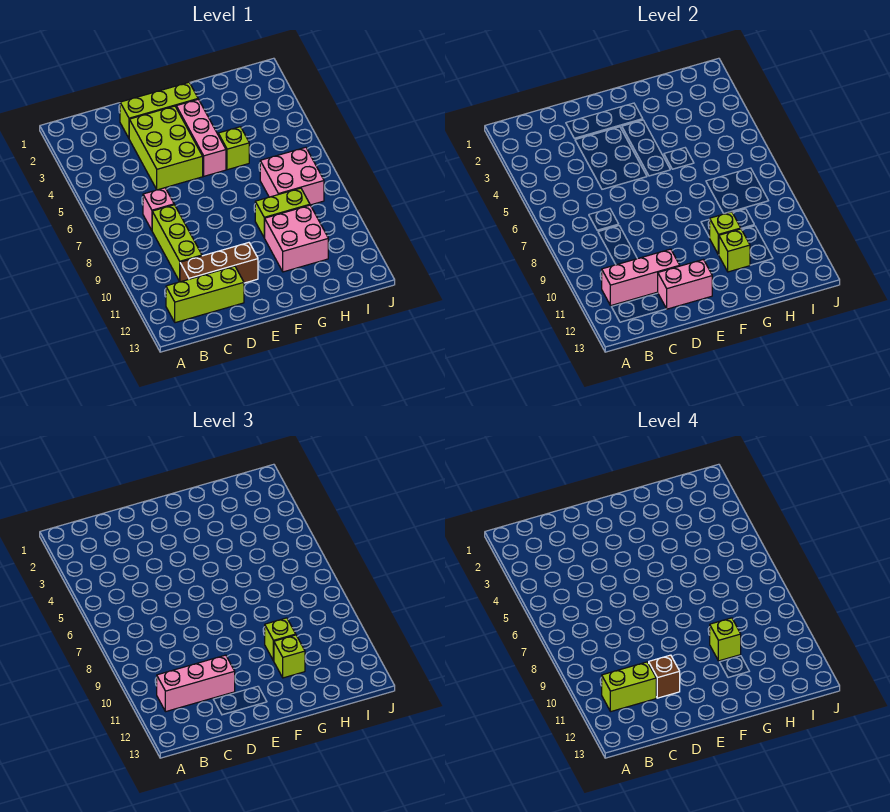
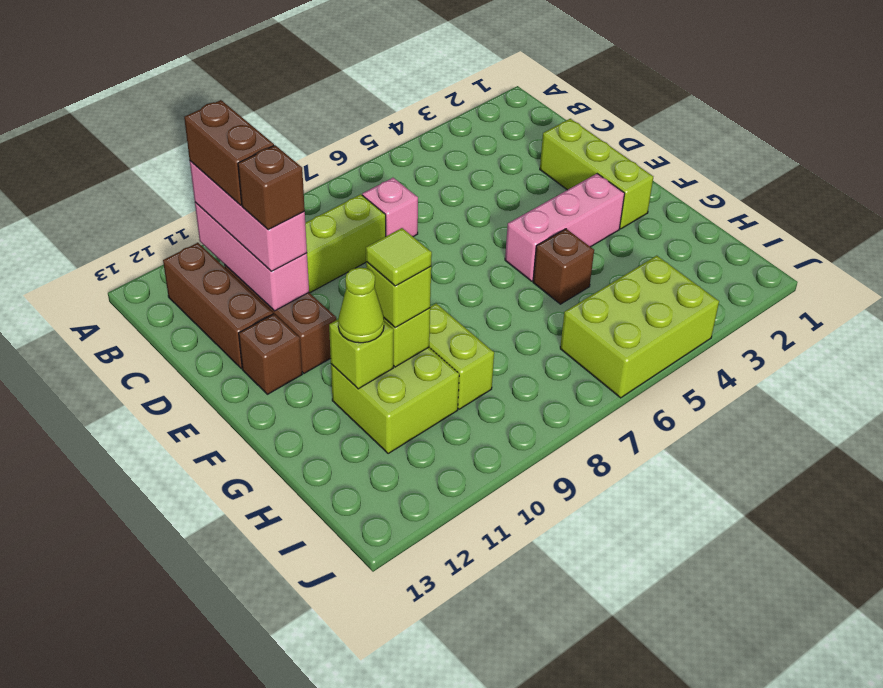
lime brick B11:C11 level 4 -> brown brick B11:C11 level 4
lime brick B12:D12 level 1 -> brown brick B12:D12 level 1
lime brick D3:E5 level 1 -> lime brick I4:J6 level 1
pink brick D12:E12 level 2 -> none
none -> brown brick E12 level 1
lime brick G5 level 1 -> brown brick G5 level 1
pink brick G10:H11 level 1 -> lime brick G10:H11 level 1
lime brick G10 level 4 -> lime tile G10 level 4
lime brick G11 level 3 -> lime cone G11 level 3
pink brick H7:I8 level 1 -> none

